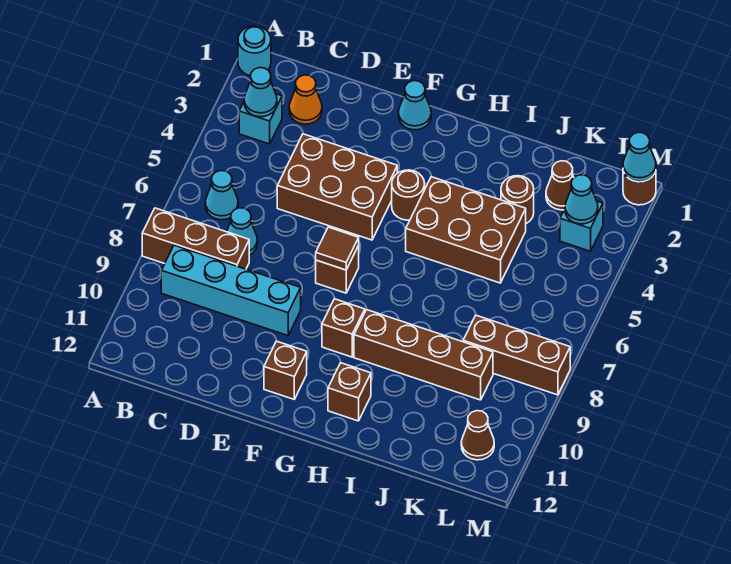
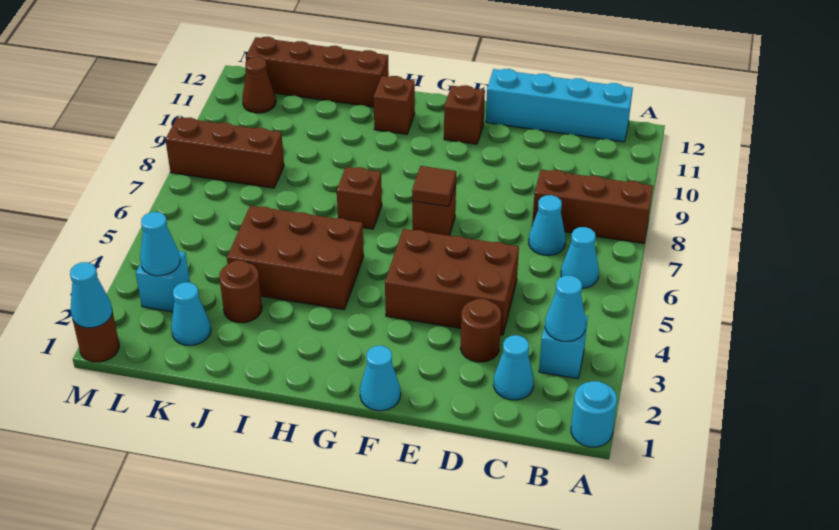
cyan brick B9:E9 level 1 -> cyan brick B12:E12 level 1
orange cone C2 level 1 -> cyan cone C2 level 1
brown round brick G4 level 1 -> brown round brick D3 level 1
brown brick G9 level 1 -> brown brick H7 level 1
brown brick H9:K9 level 1 -> brown brick I12:L12 level 1
brown cone K2 level 1 -> cyan cone K2 level 1

